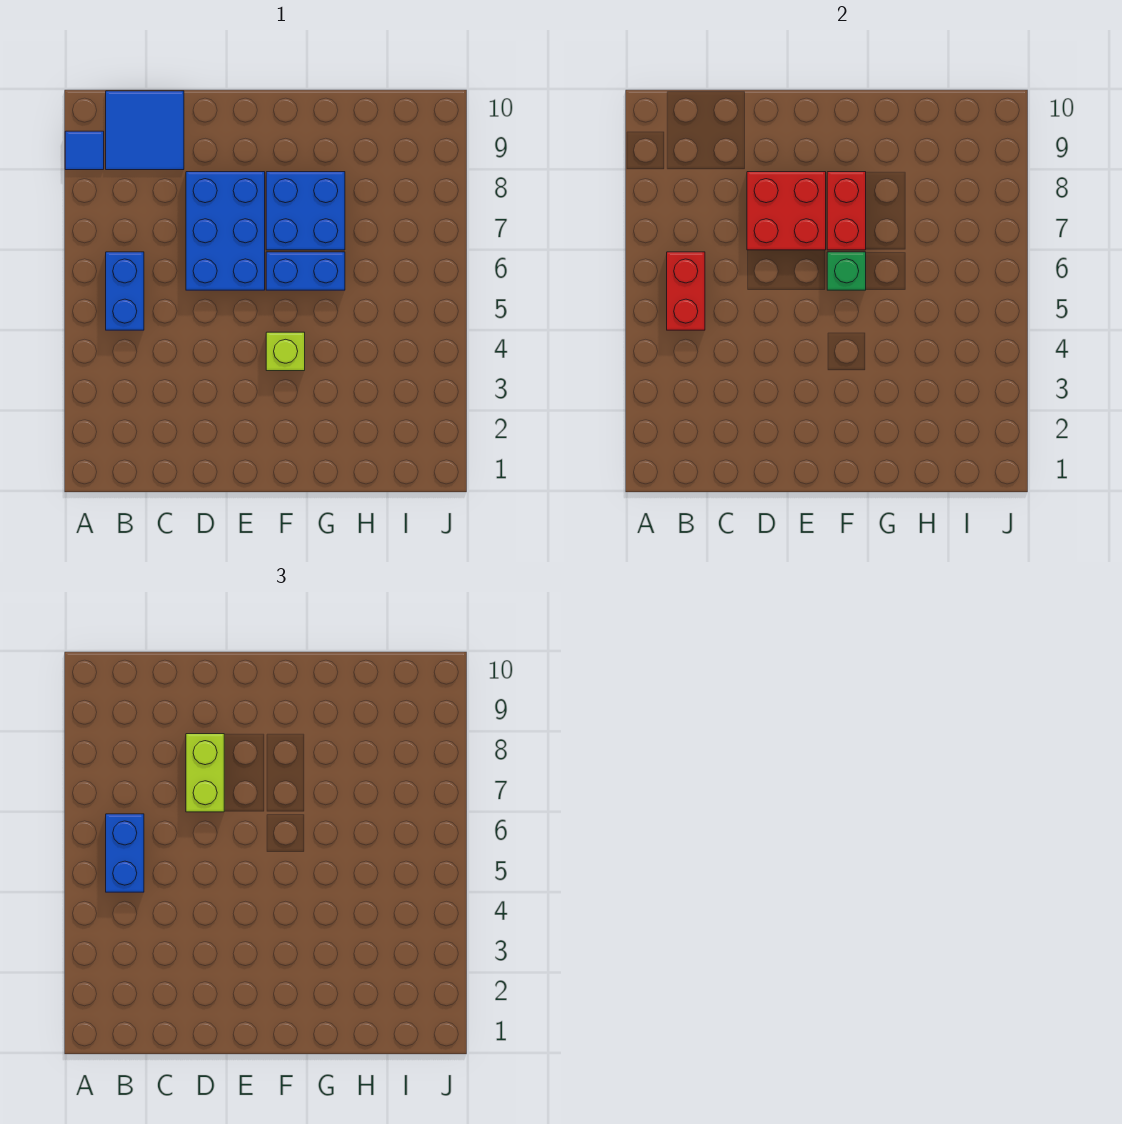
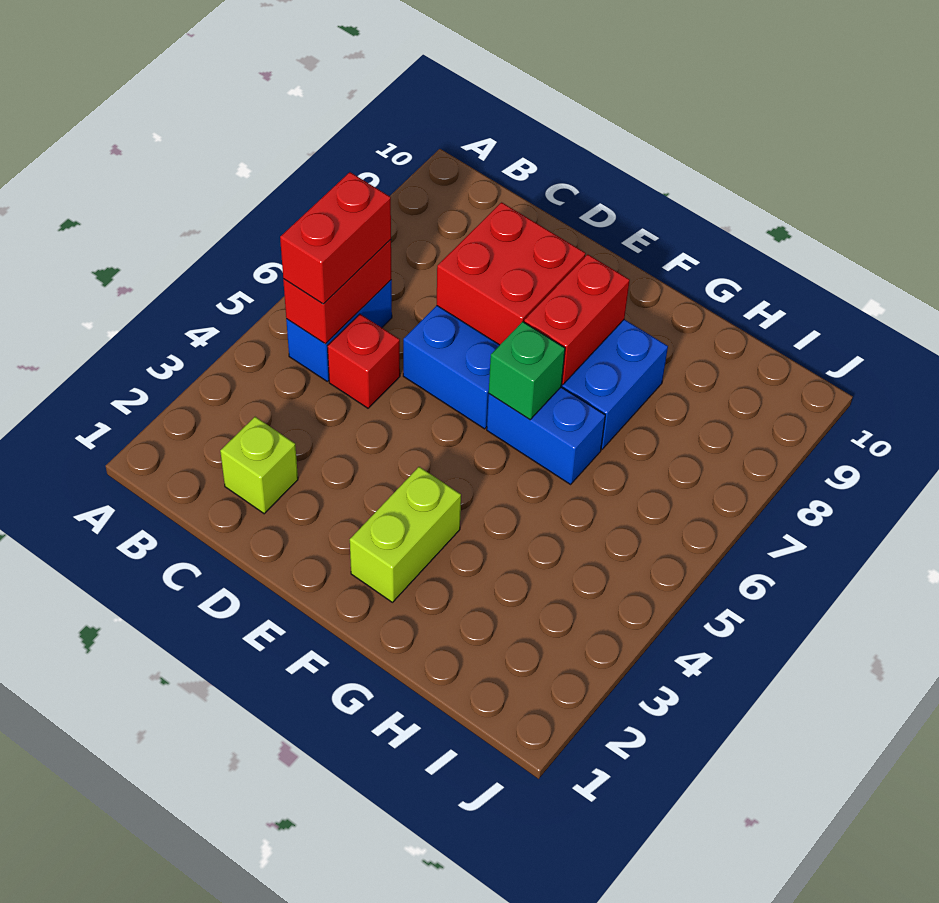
blue tile A9 level 1 -> none
blue brick B5:B6 level 3 -> red brick B5:B6 level 3
blue tile B9:C10 level 1 -> none
none -> red brick C5 level 1
lime brick D7:D8 level 3 -> lime brick F2:F3 level 1
lime brick F4 level 1 -> lime brick C2 level 1

